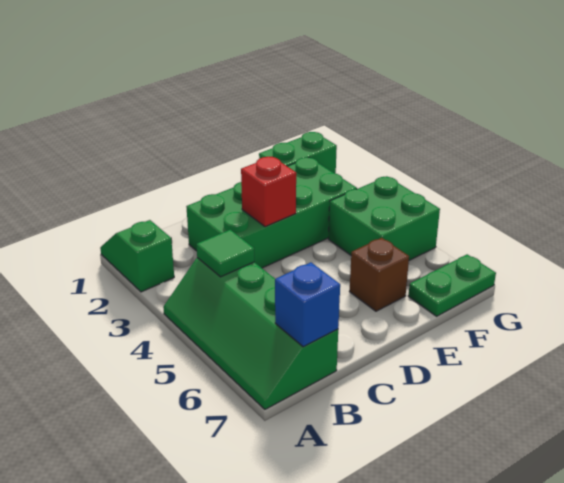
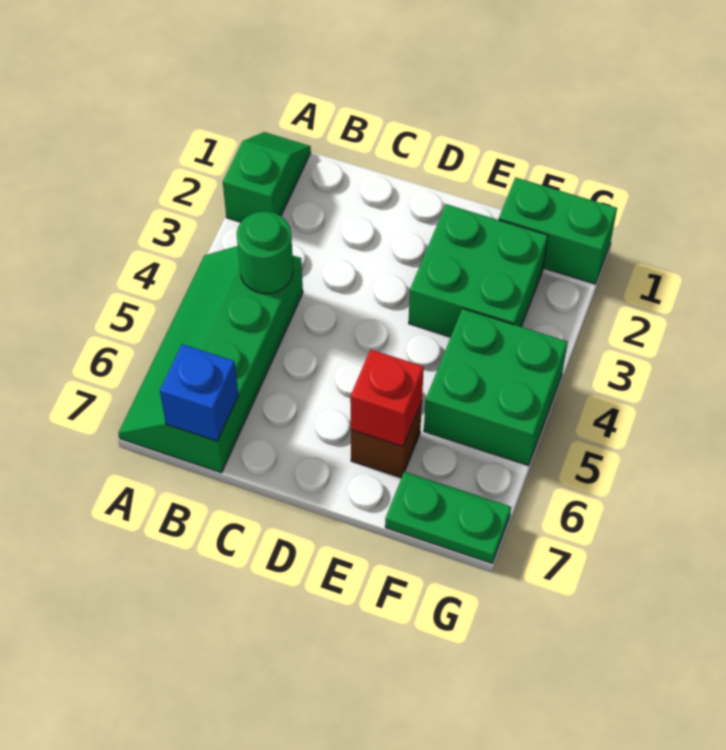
green tile B4 level 2 -> green round brick B4 level 2
green brick C2:F3 level 1 -> green brick E2:F3 level 1
red brick D3 level 2 -> red brick E6 level 2

